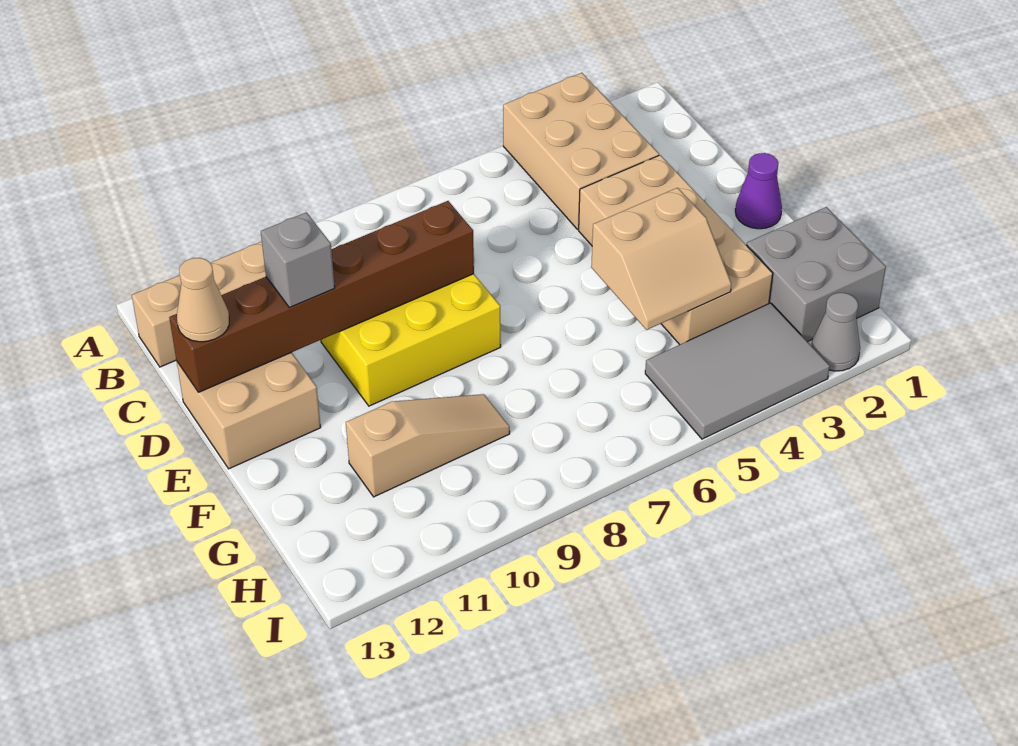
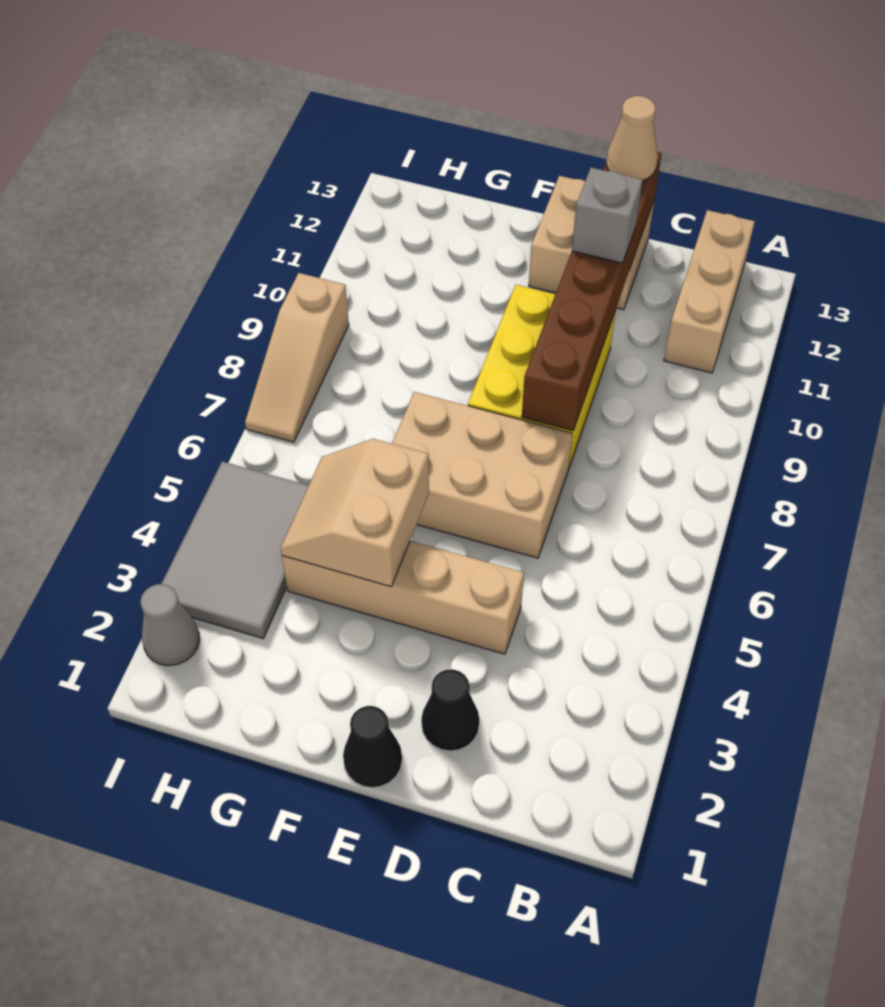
tan brick A3:C4 level 1 -> tan brick D6:F7 level 1
none -> black cone D2 level 1
tan brick D3:G4 level 1 -> tan brick D4:G4 level 1
purple cone E1 level 1 -> black cone E1 level 1
grey brick G1:H2 level 1 -> none
tan slope G9:G11 level 1 top 11 -> tan slope I7:I9 level 1 top 9

